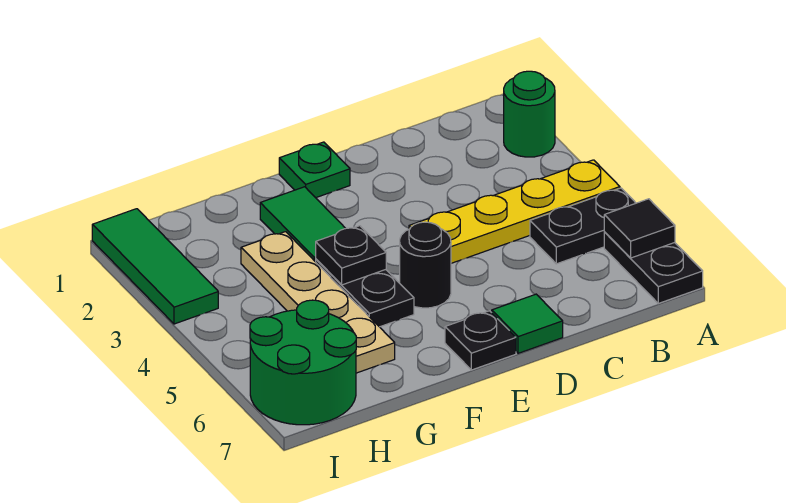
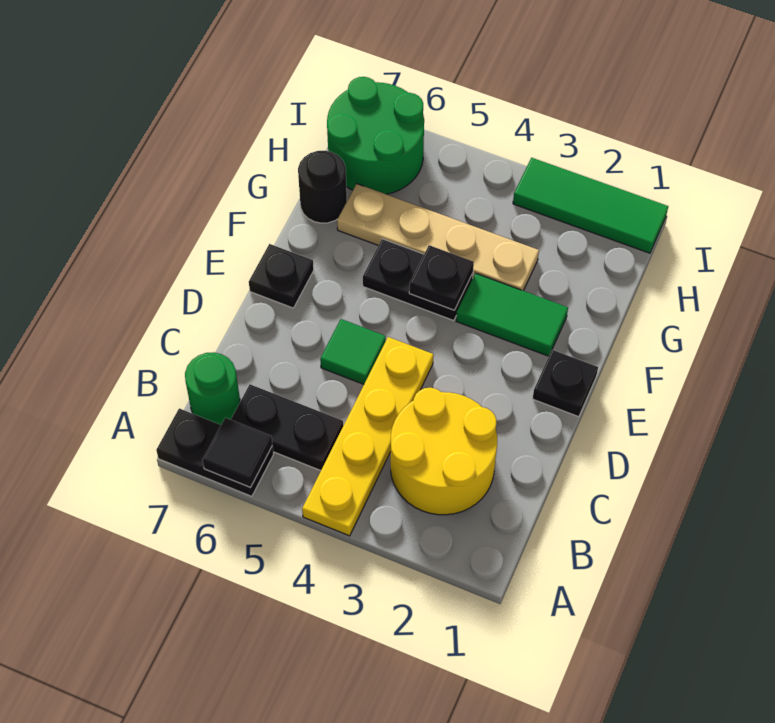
green round brick A2 level 1 -> green round brick B7 level 1
black plate A5:B5 level 1 -> black plate B5:B6 level 1
none -> yellow round brick B2:C3 level 1
green tile D7 level 1 -> green tile D5 level 1
green plate E1 level 1 -> black plate E1 level 1
black round brick E5 level 1 -> black round brick G7 level 1

